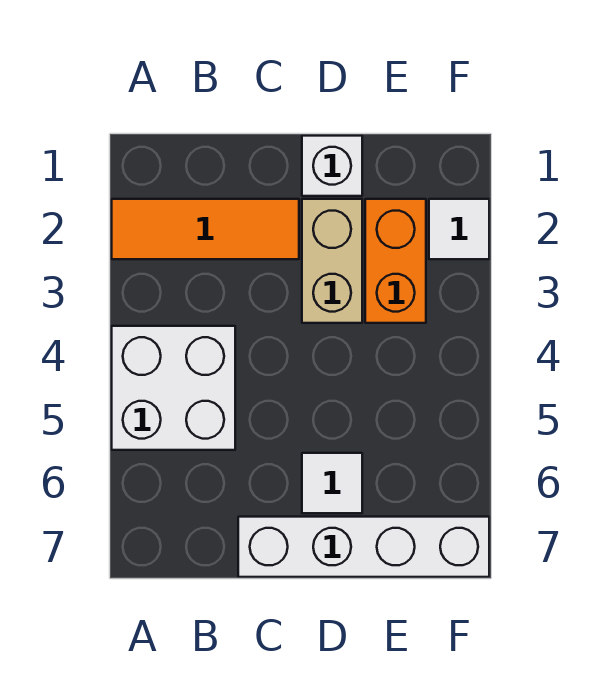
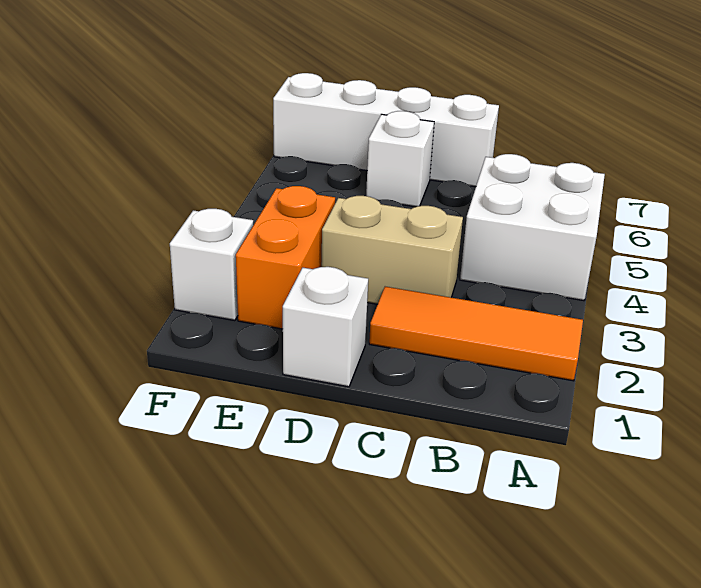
tan brick D2:D3 level 1 -> tan brick C3:D3 level 1
white tile D6 level 1 -> white brick D6 level 1
white tile F2 level 1 -> white brick F2 level 1

